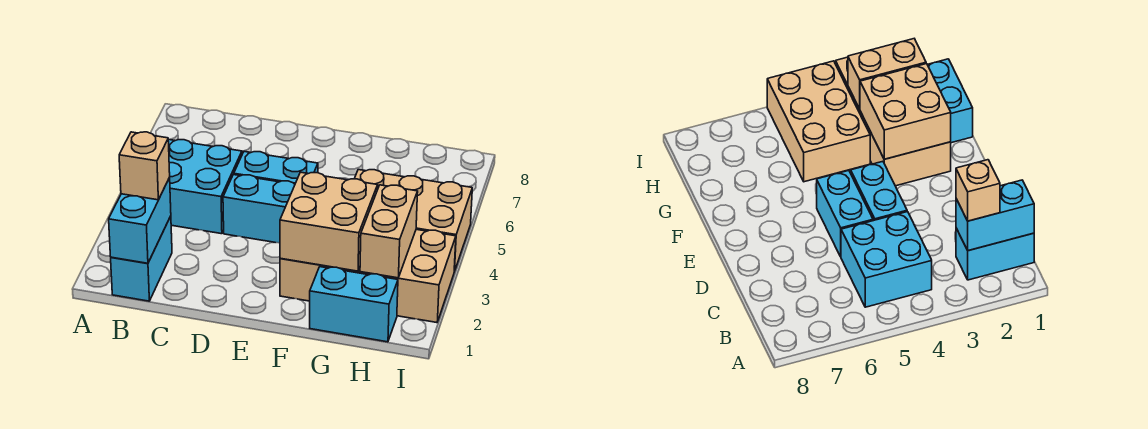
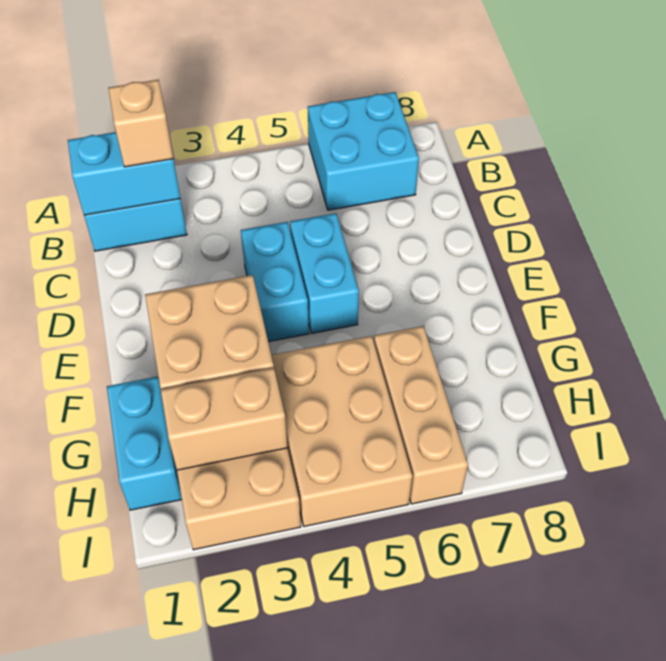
cyan brick B4:C5 level 1 -> cyan brick A6:B7 level 1
none -> tan brick G6:I6 level 1

